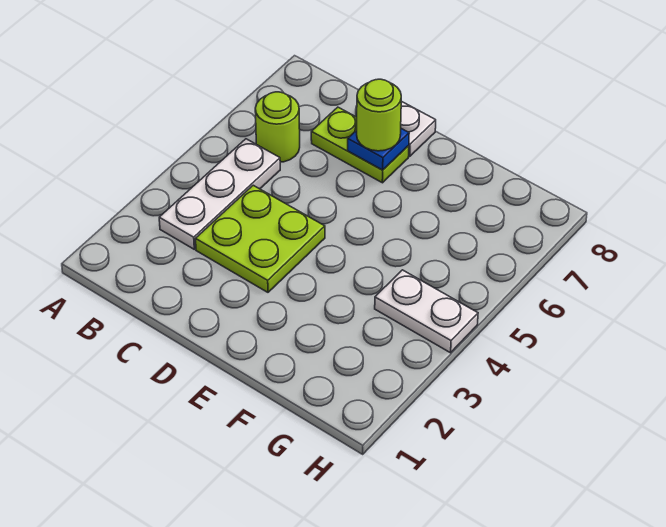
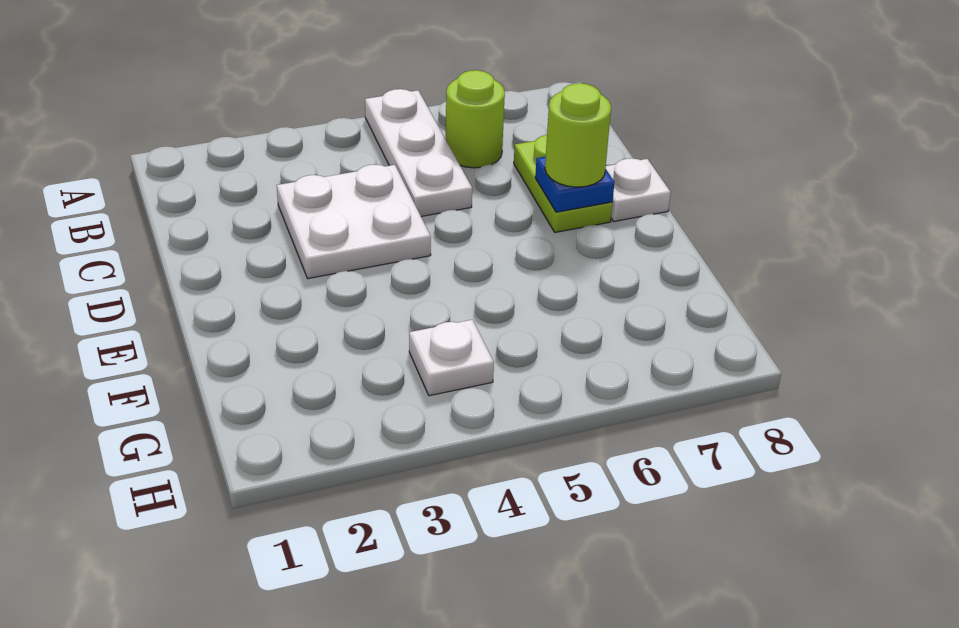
white plate B3:B5 level 1 -> white plate A5:C5 level 1
lime plate C3:D4 level 1 -> white plate C3:D4 level 1
white plate G4:H4 level 1 -> white plate G4 level 1

